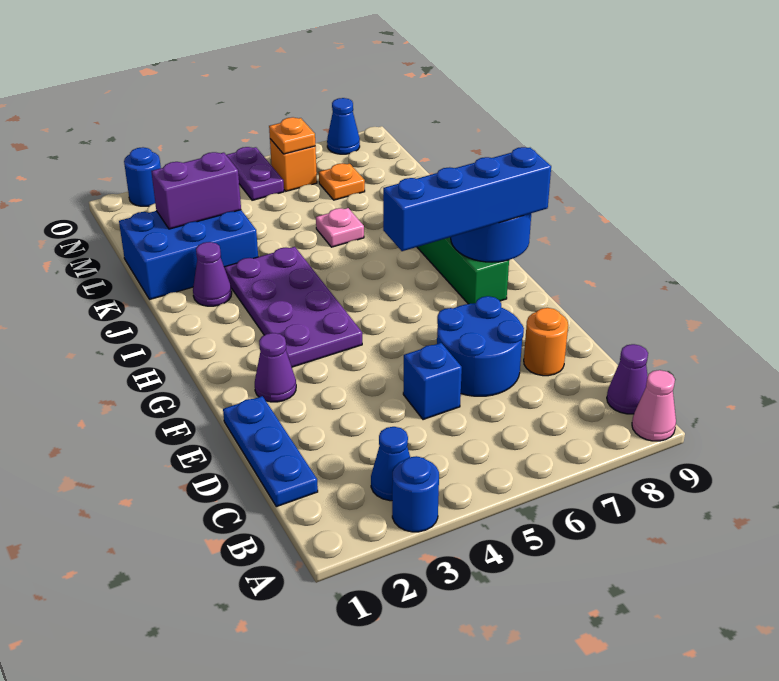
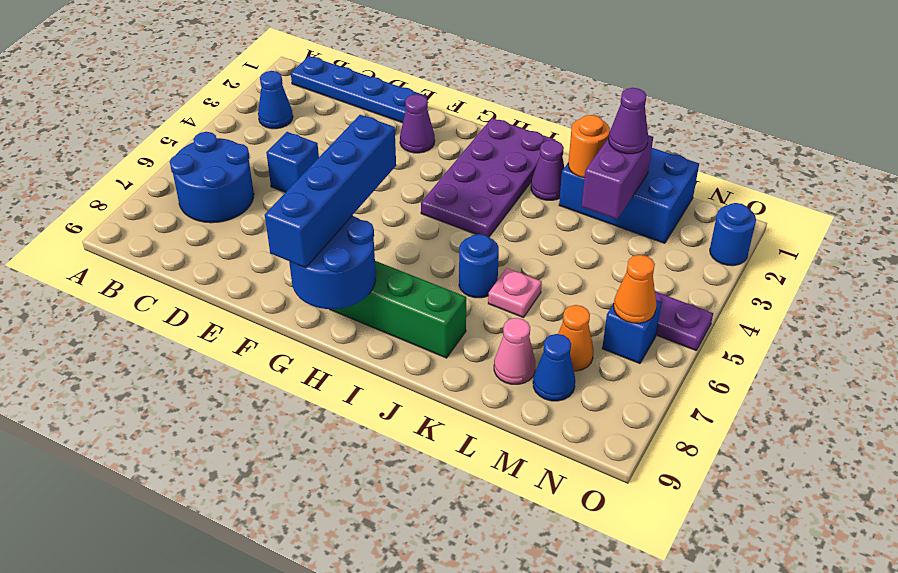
blue round brick A3 level 1 -> blue round brick J6 level 1
pink cone A9 level 1 -> pink cone L8 level 1
purple cone B9 level 1 -> purple cone L2 level 3
blue plate C1:E1 level 1 -> blue plate B1:E1 level 1
blue round brick D6:E7 level 1 -> blue round brick B6:C7 level 1
orange round brick D8 level 1 -> orange round brick K2 level 2
purple plate G3:J4 level 1 -> purple plate H1:I4 level 1
blue brick K1:L3 level 1 -> blue brick K1:M2 level 1
orange plate M7 level 1 -> orange cone M7 level 1
orange brick N6 level 1 -> blue brick N6 level 1
orange plate N6 level 2 -> orange cone N6 level 2
blue cone O8 level 1 -> blue cone M8 level 1

